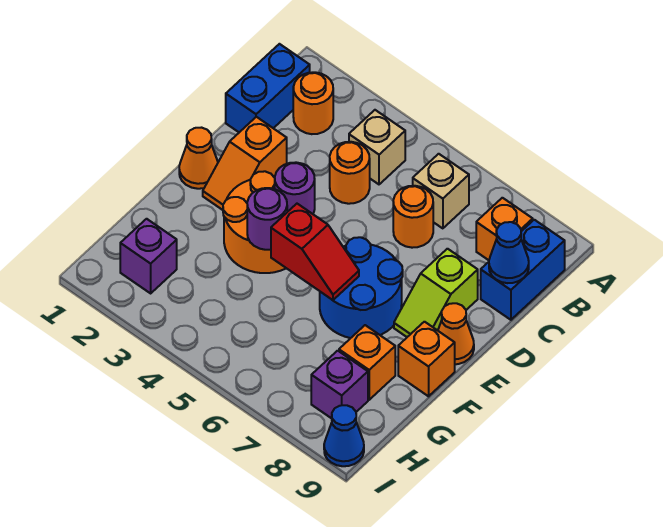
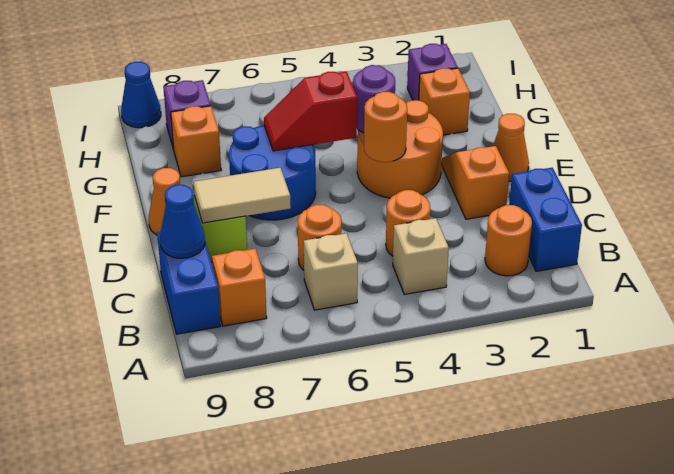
none -> tan tile D7:D8 level 2
purple round brick E4 level 2 -> orange round brick E4 level 2
orange brick F9 level 1 -> orange brick G2 level 1

